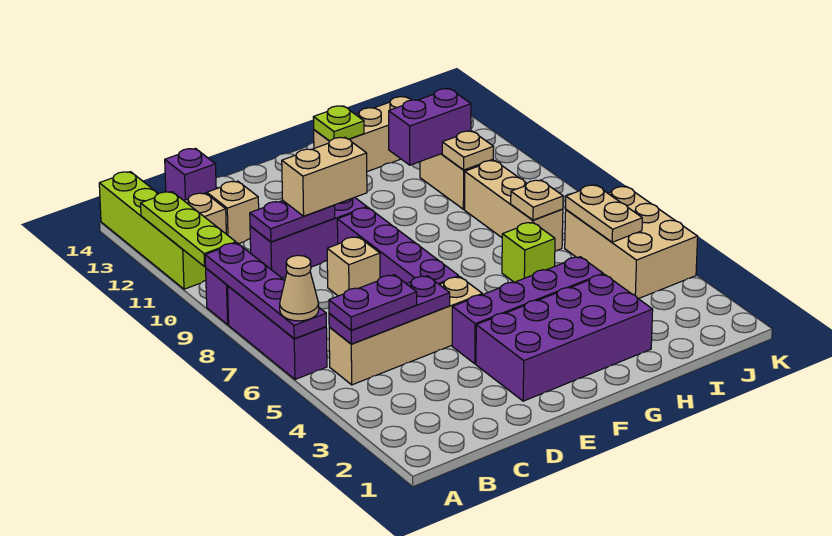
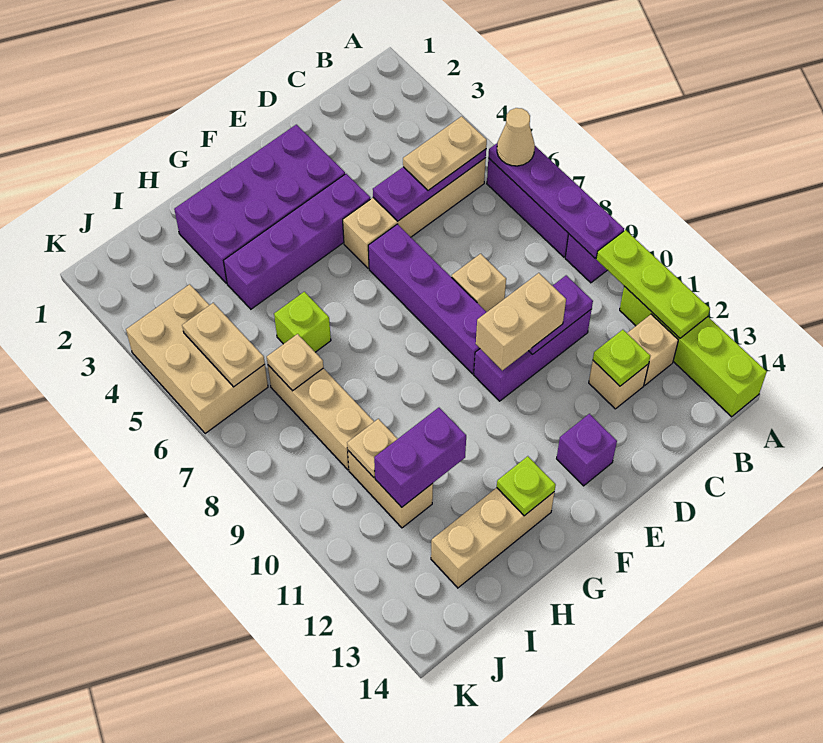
purple plate B5:C5 level 3 -> tan plate B5:C5 level 3
none -> lime plate C12 level 2
purple brick C14 level 1 -> purple brick E13 level 1

